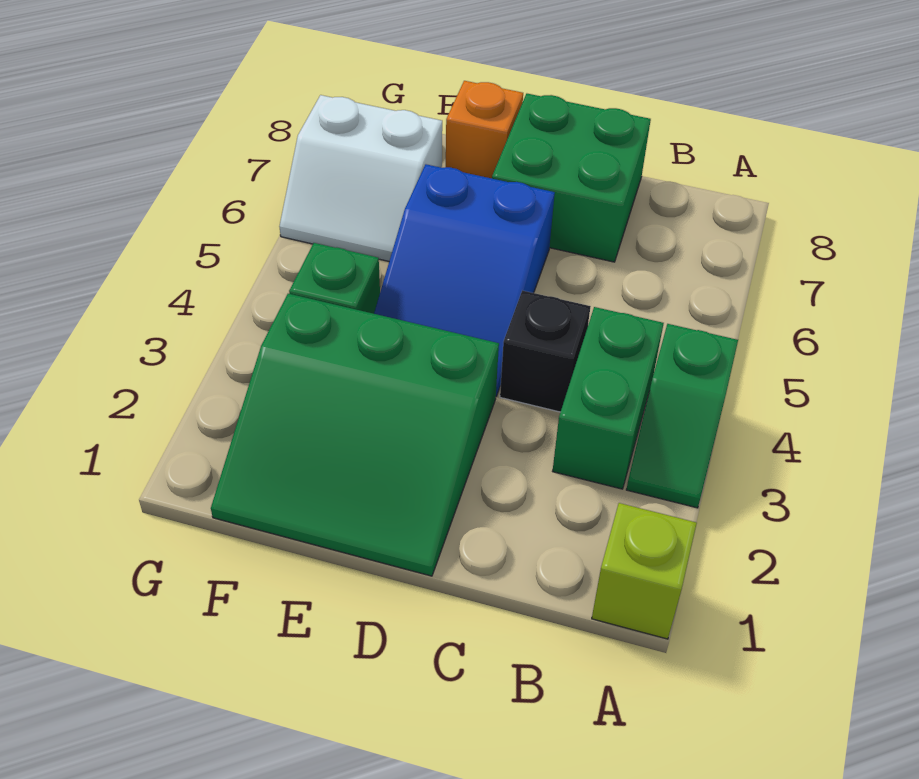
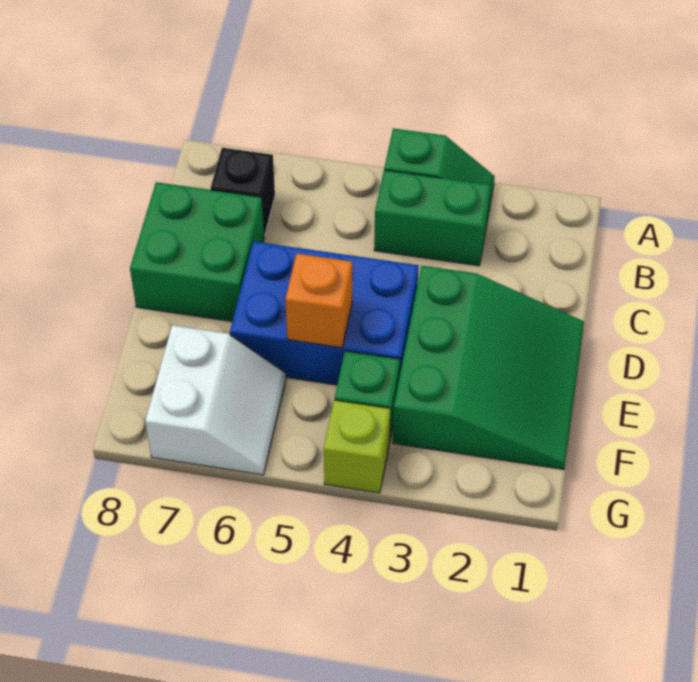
lime brick A1 level 1 -> lime brick G4 level 1
black brick C4 level 1 -> black brick B7 level 1
blue slope D4:E6 level 1 top 6 -> blue brick D4:E6 level 1
orange brick E8 level 1 -> orange brick E5 level 2

